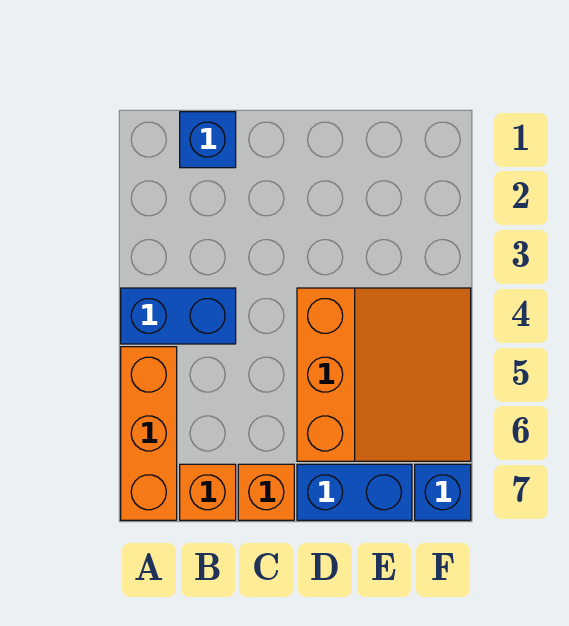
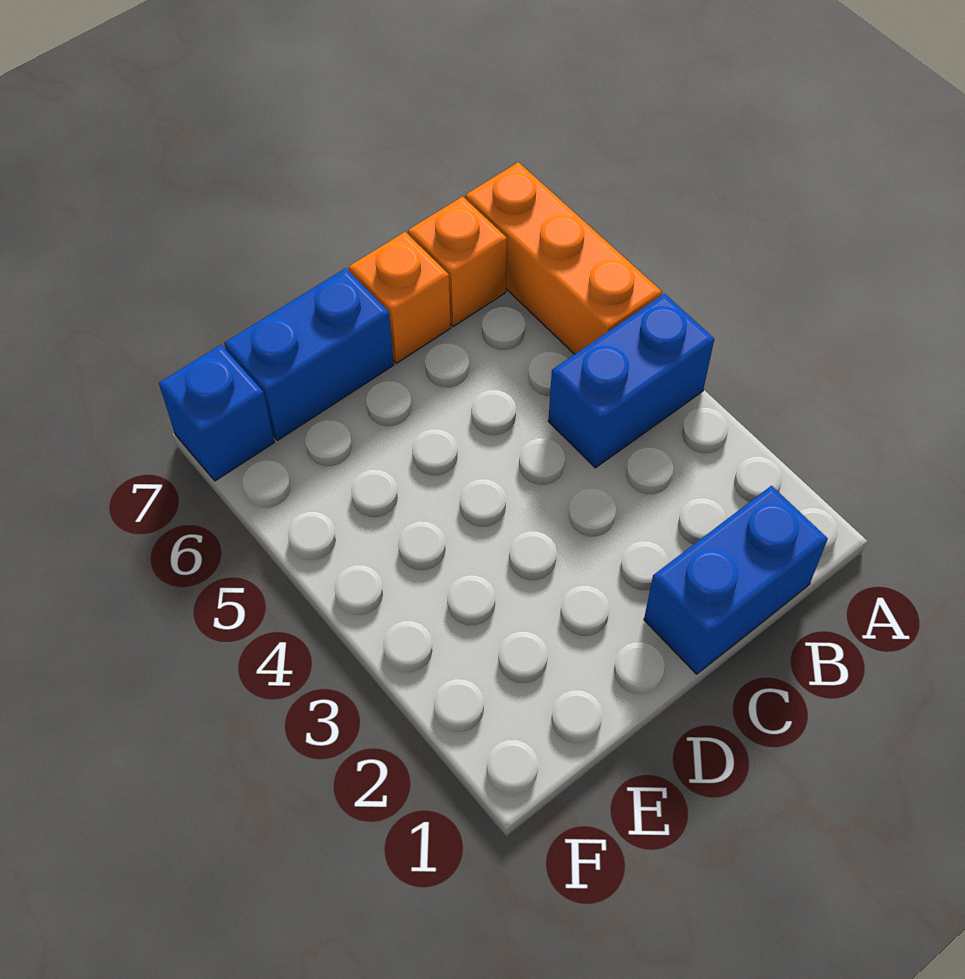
blue brick B1 level 1 -> blue brick B1:C1 level 1
orange slope D4:F6 level 1 top D -> none

